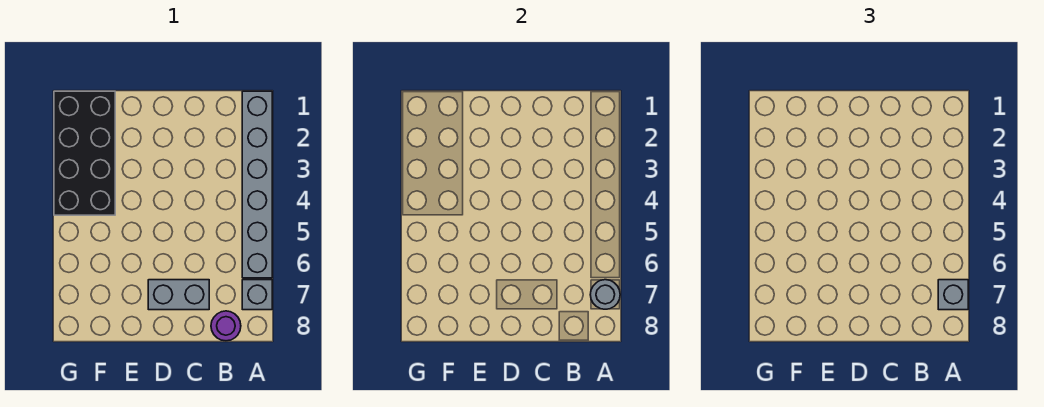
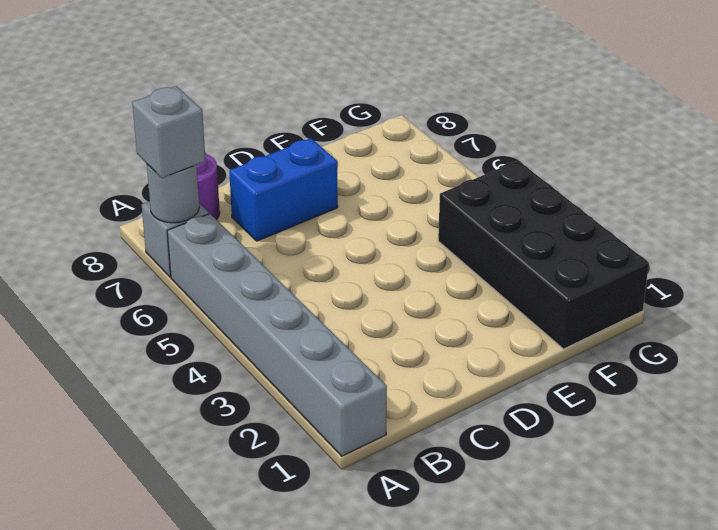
grey brick C7:D7 level 1 -> blue brick C7:D7 level 1

